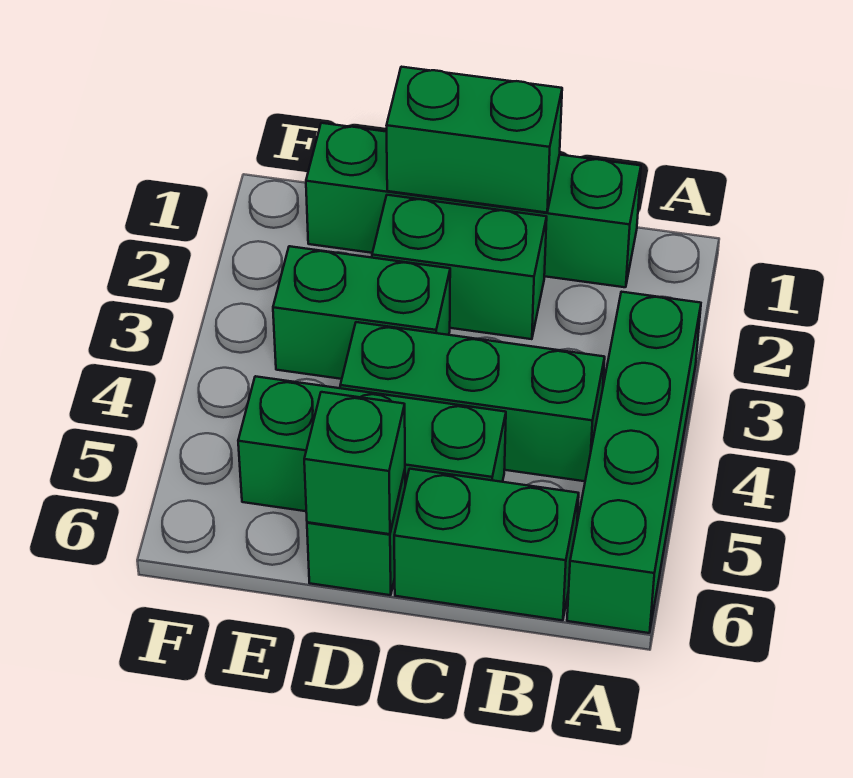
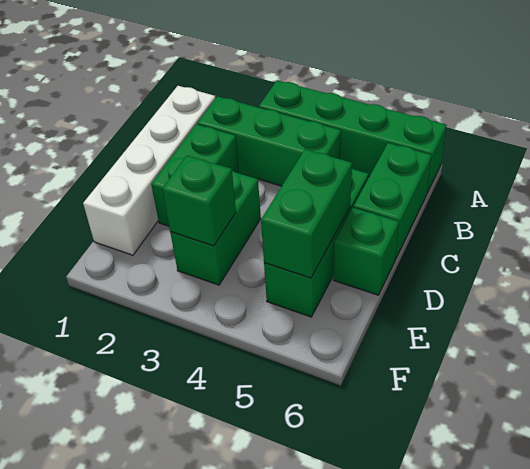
green brick B1:E1 level 1 -> white brick B1:E1 level 1
green brick B4:D4 level 1 -> green brick B2:B4 level 1
green brick C1:D1 level 2 -> green brick D5:E5 level 2
green brick D6 level 2 -> green brick E3 level 2

